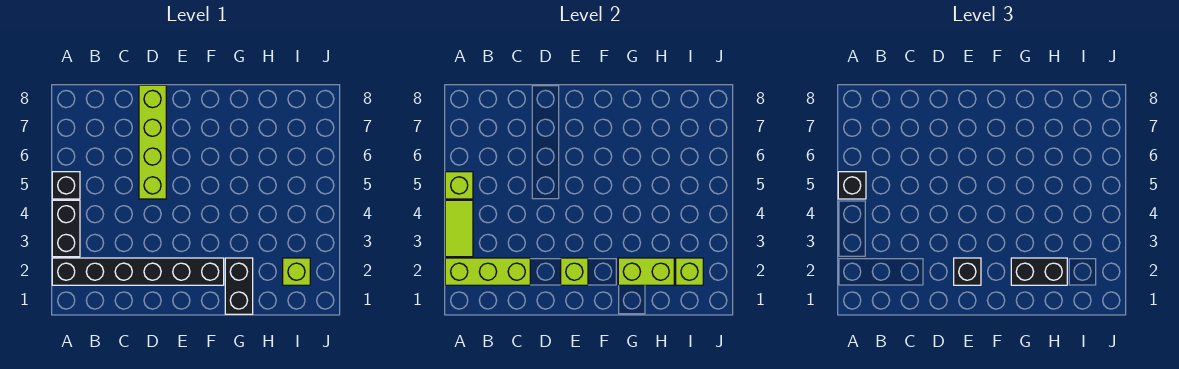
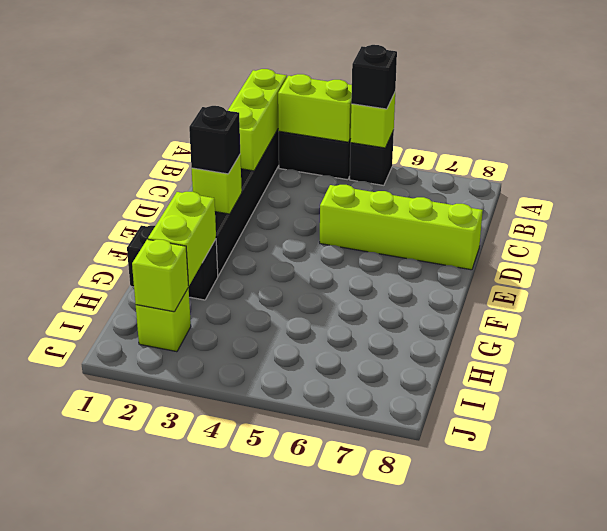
lime tile A3:A4 level 2 -> lime brick A3:A4 level 2
black brick G2:H2 level 3 -> none

